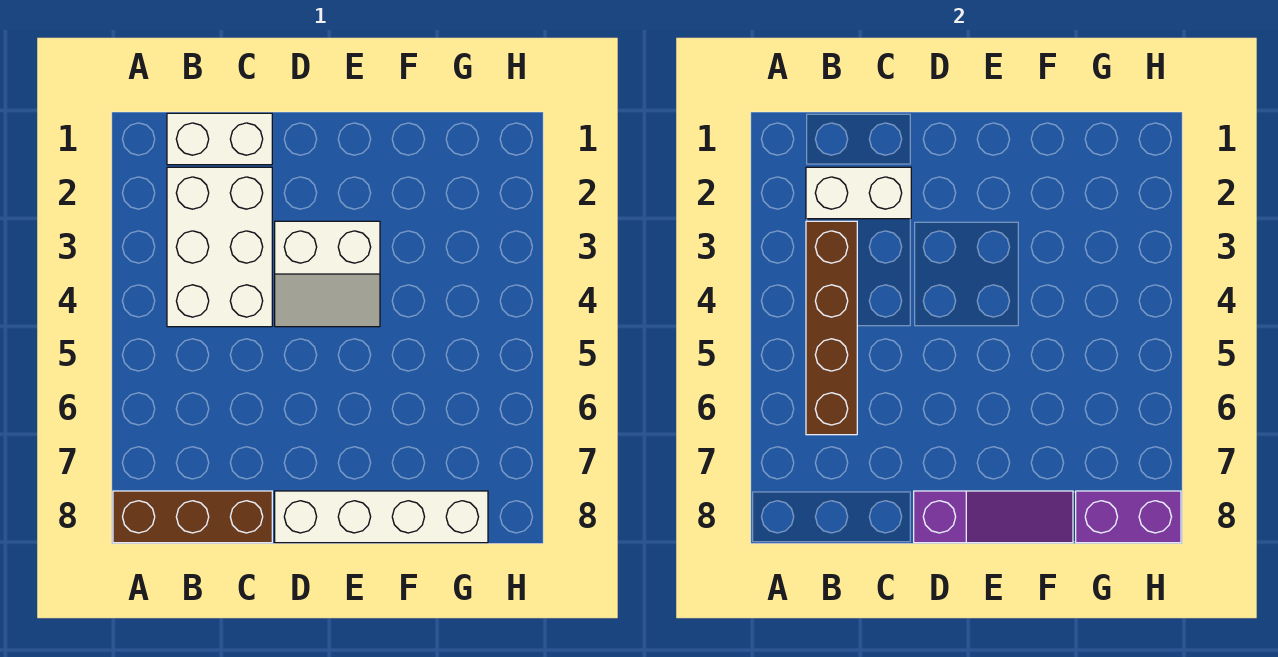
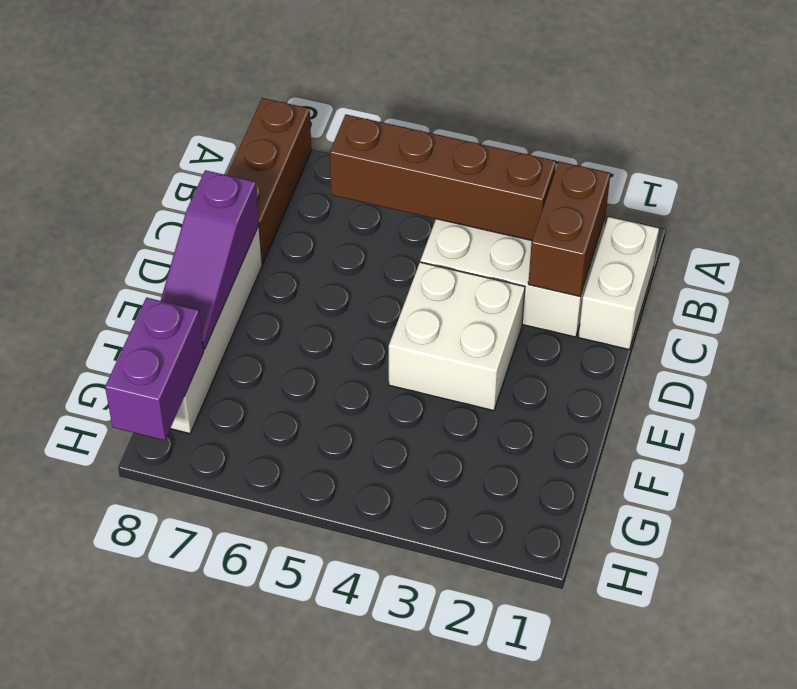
white brick B2:C2 level 2 -> brown brick B2:C2 level 2
white slope D3:E4 level 1 top 3 -> white brick D3:E4 level 1

